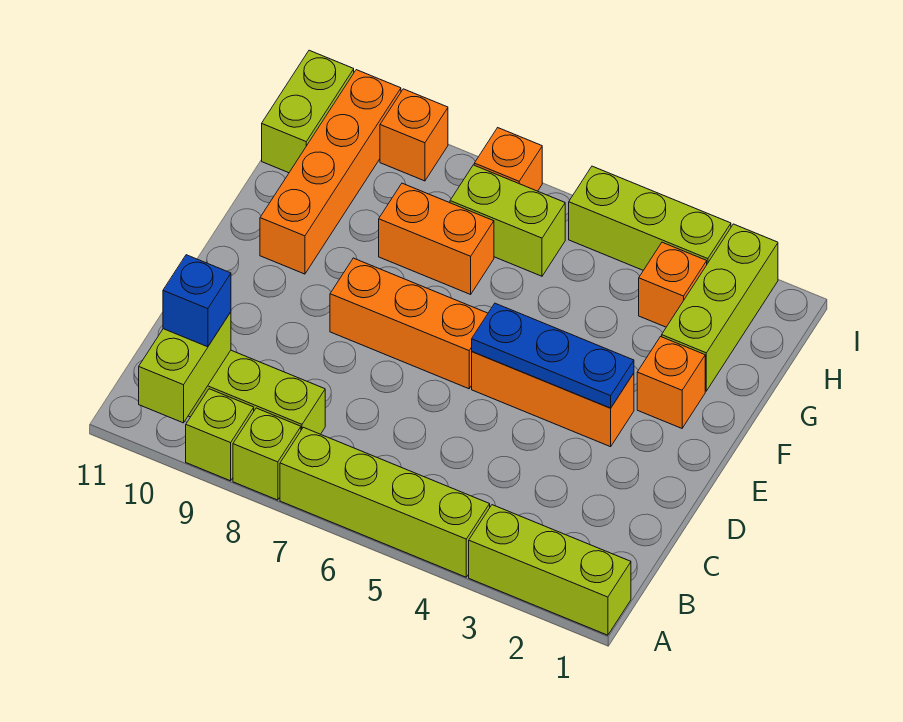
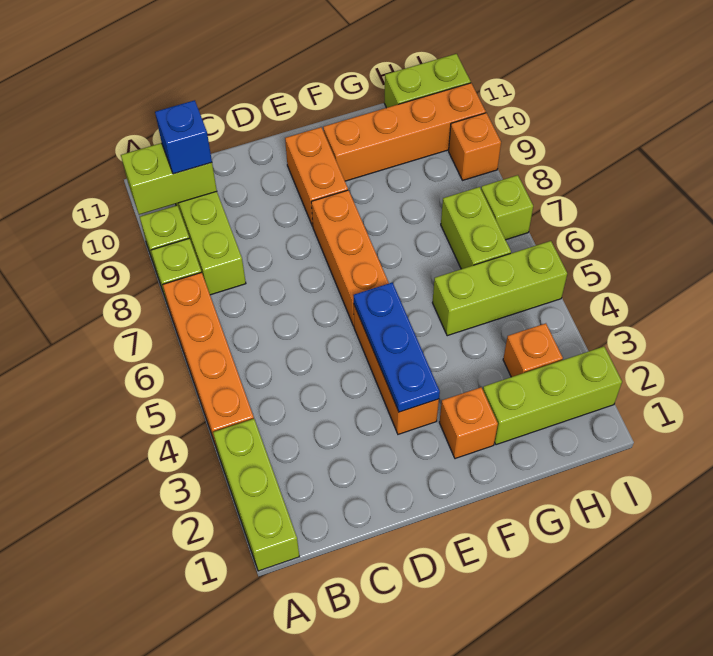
lime brick A4:A7 level 1 -> orange brick A4:A7 level 1
orange brick G7:G8 level 1 -> orange brick E9:E10 level 1
lime brick I3:I5 level 1 -> lime brick G5:I5 level 1
orange brick I7 level 1 -> lime brick I7 level 1

